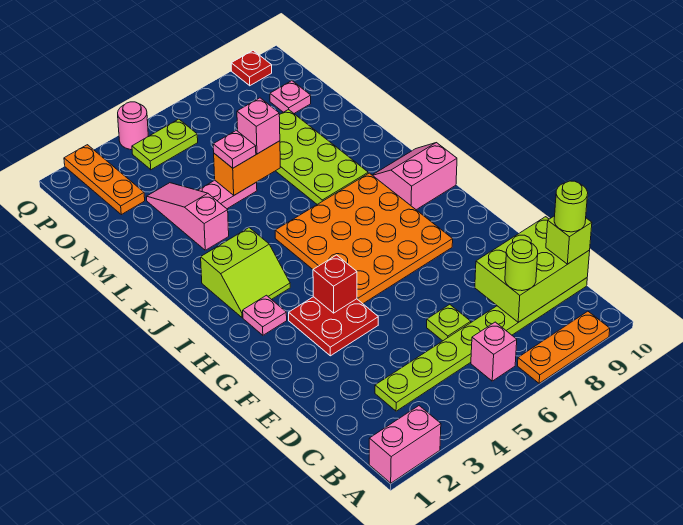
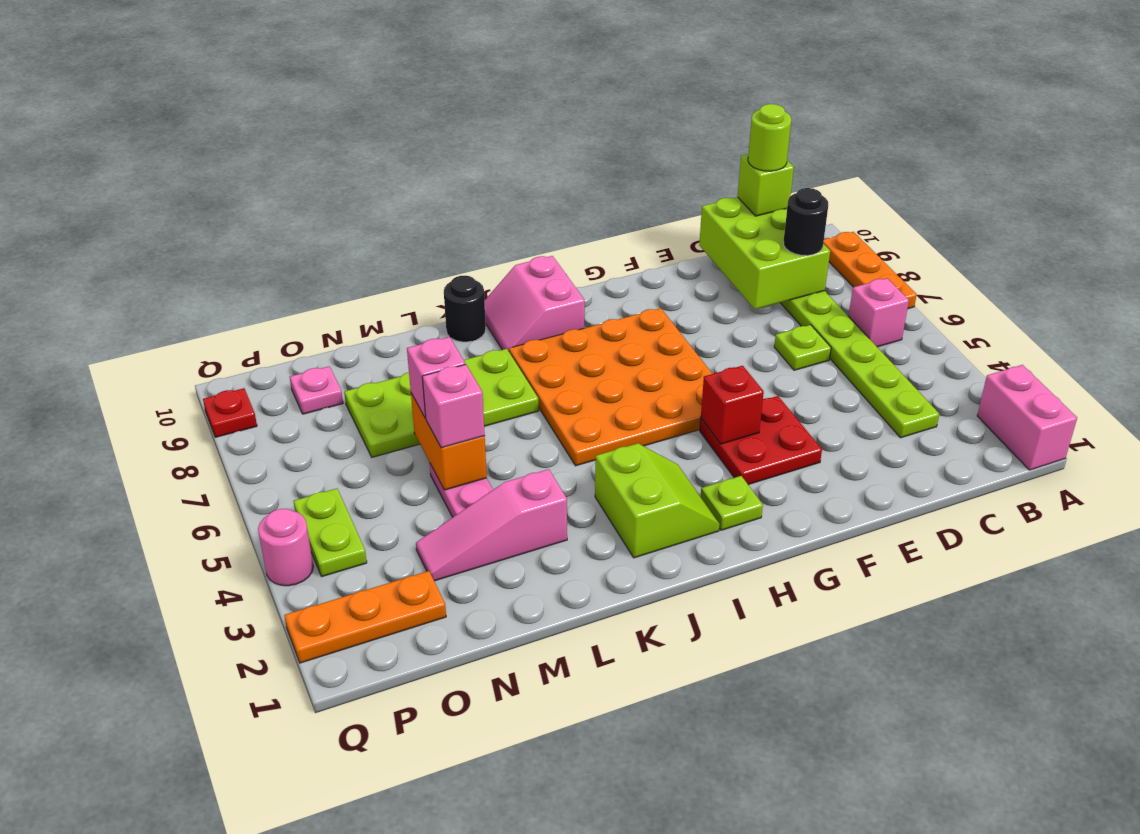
lime round brick C8 level 3 -> black round brick C8 level 3
pink plate H2 level 1 -> lime plate H2 level 1
none -> black round brick K10 level 1
pink plate M5 level 3 -> pink brick M5 level 3

